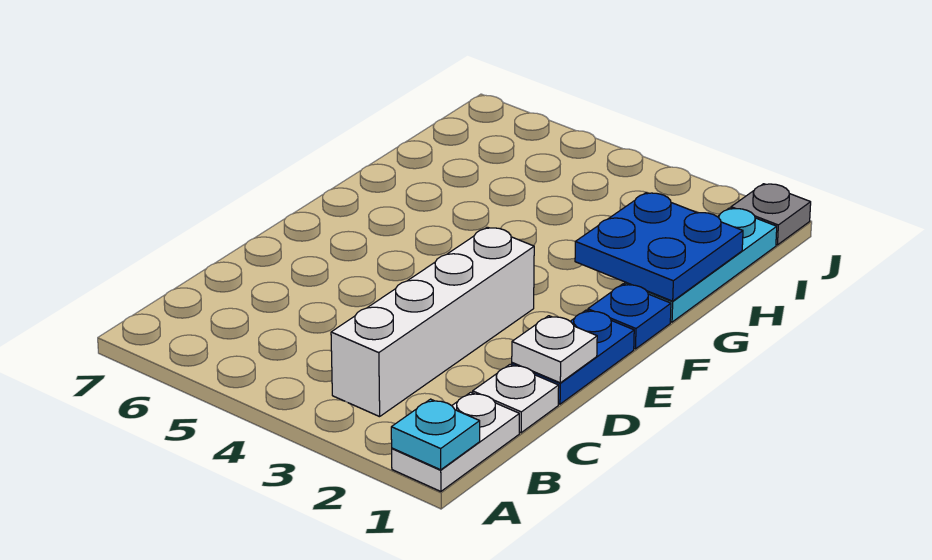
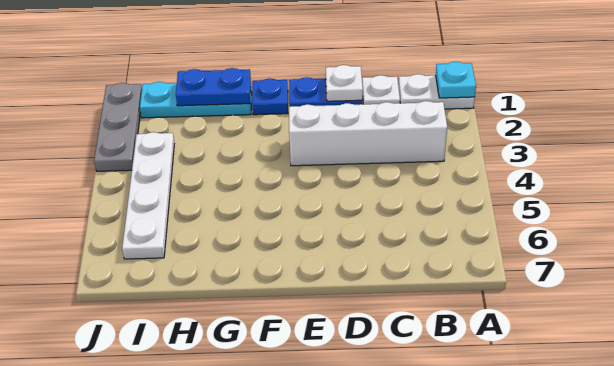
blue plate G1:H2 level 2 -> blue plate G1:H1 level 2
none -> white plate I3:I6 level 1
grey plate J1 level 1 -> grey plate J1:J3 level 1

